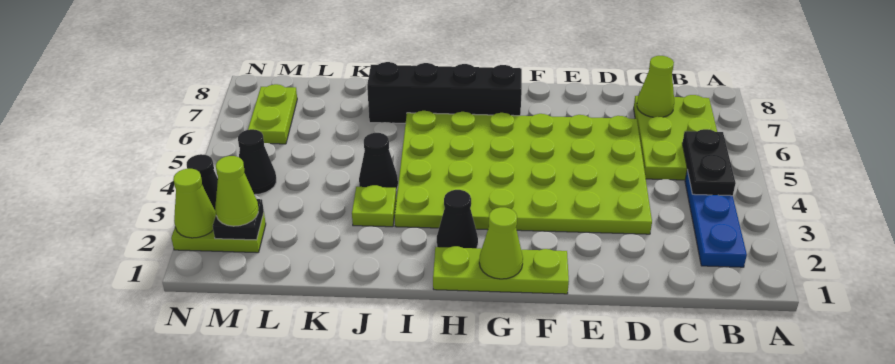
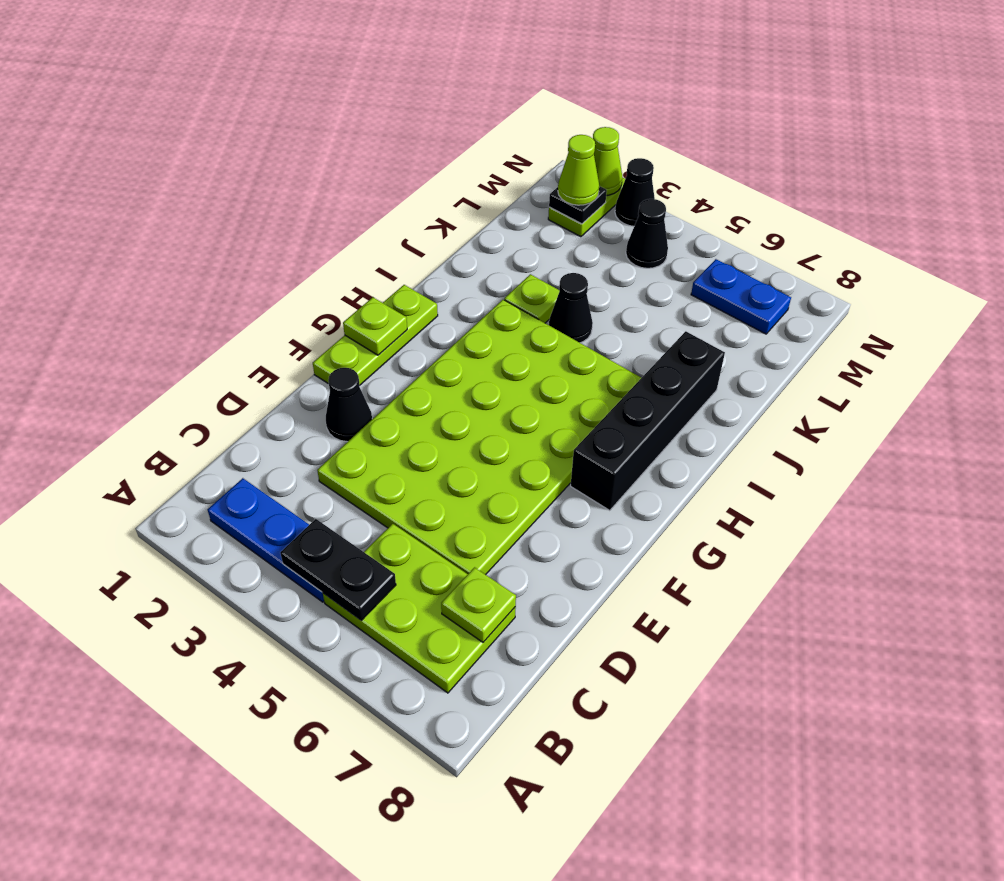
lime cone C7 level 2 -> lime plate C7 level 2
lime cone G1 level 2 -> lime plate G1 level 2
black cone H2 level 1 -> black cone E2 level 1
lime plate M6:M7 level 1 -> blue plate M6:M7 level 1

